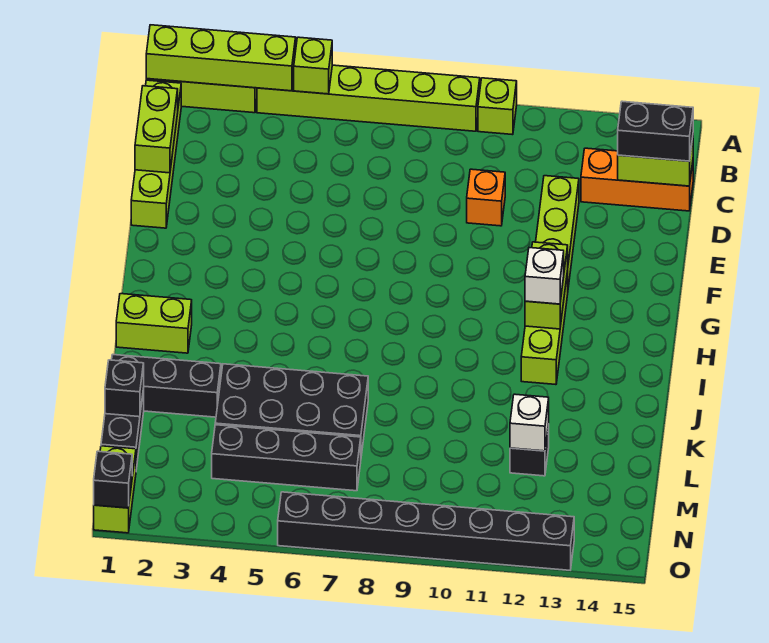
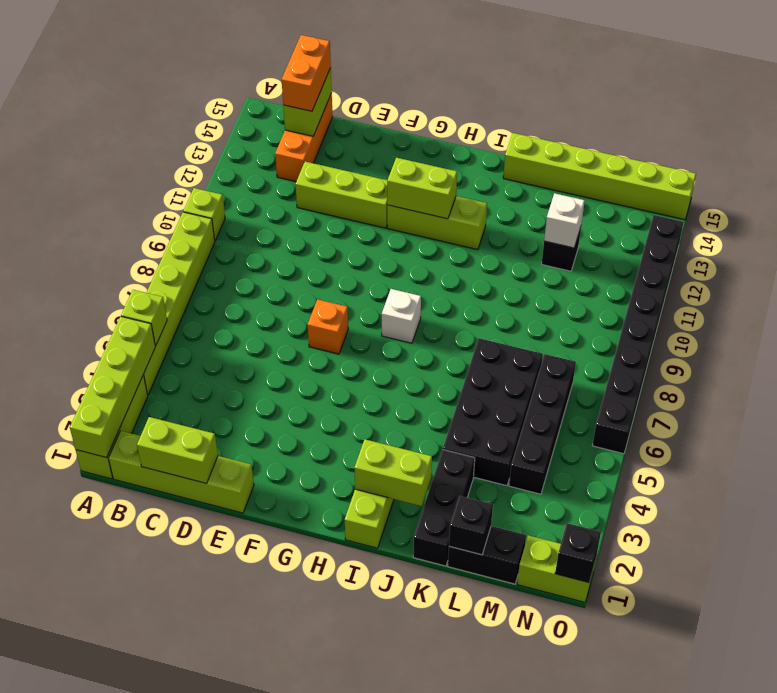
black brick C14:C15 level 3 -> orange brick C14:C15 level 3
orange brick D10 level 1 -> orange brick F7 level 1
white brick H12 level 3 -> white brick H8 level 1
none -> lime brick I2:J2 level 2
none -> lime brick J15:O15 level 1

